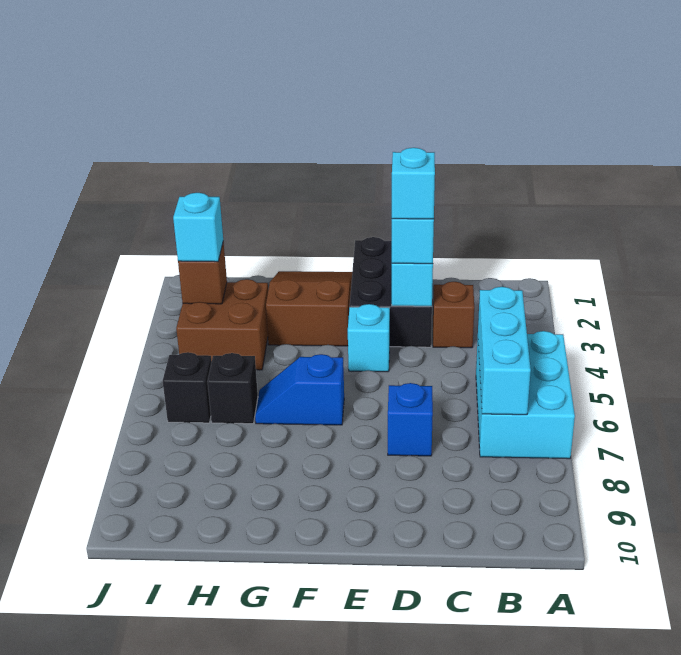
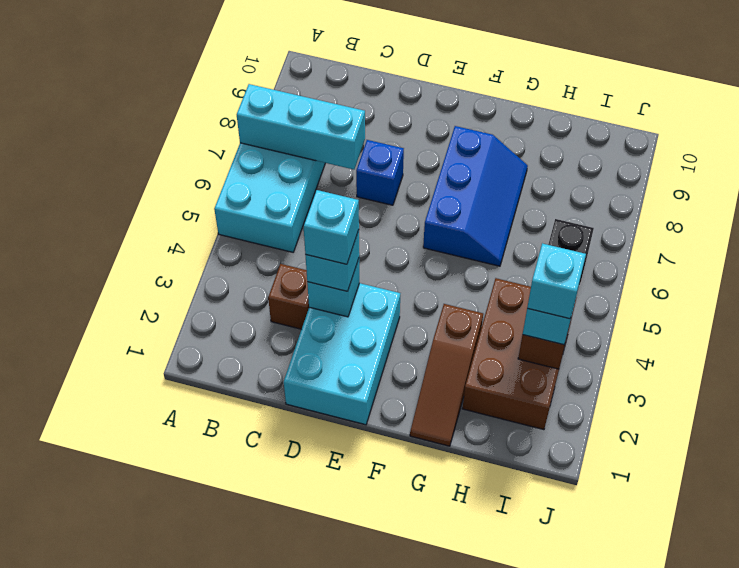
cyan brick B5:B7 level 2 -> cyan brick A7:C7 level 2
black brick D1:E3 level 1 -> cyan brick D1:E3 level 1
cyan brick E4 level 1 -> cyan brick I3 level 4
brown slope F1:G3 level 1 top 3 -> brown slope G1:G3 level 1 top 3
blue slope F6:G6 level 1 top F -> blue slope F6:G8 level 1 top F
brown brick H3:I4 level 1 -> brown brick H2:I4 level 1
black brick H6 level 1 -> none

